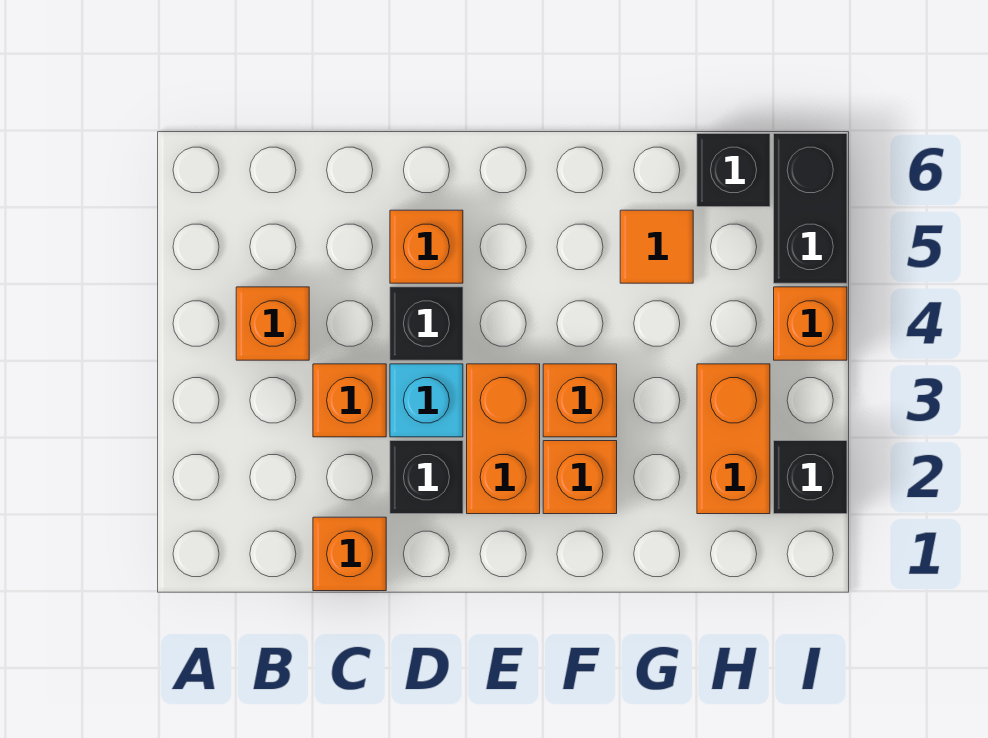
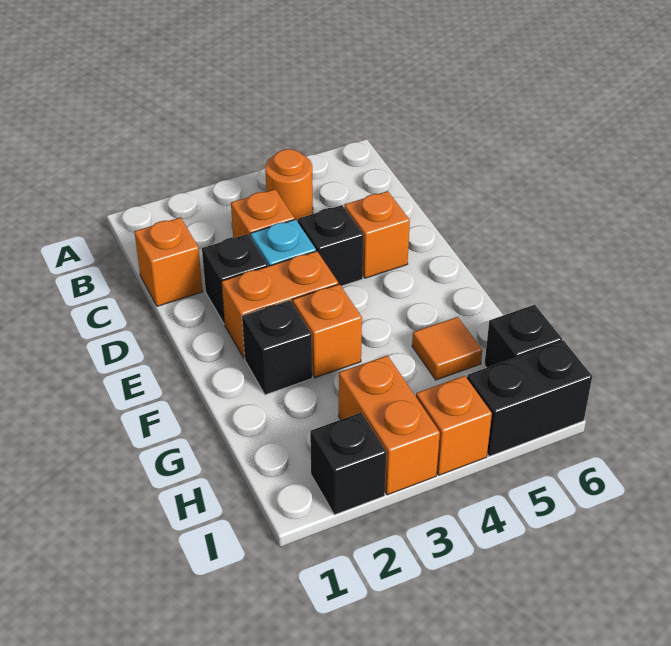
orange brick B4 level 1 -> orange round brick B4 level 1
orange brick F2 level 1 -> black brick F2 level 1
orange brick H2:H3 level 1 -> orange brick H3:I3 level 1

